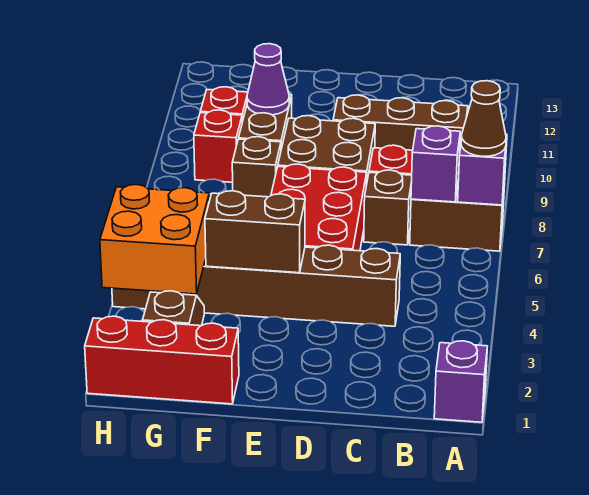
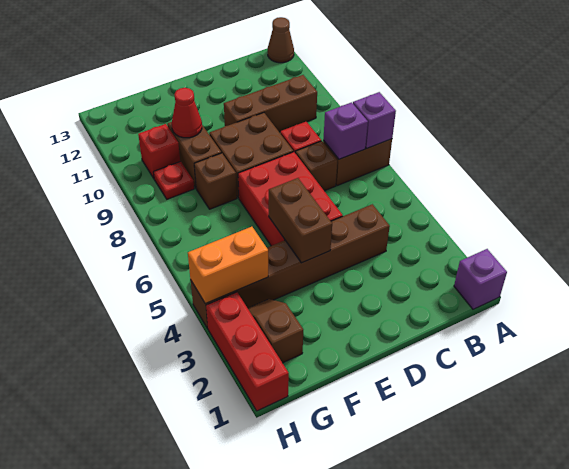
brown cone A7 level 3 -> brown cone A13 level 1
brown brick E4:F4 level 2 -> brown brick E4:E5 level 2
red brick F1:H1 level 1 -> red brick H1:H3 level 1
purple cone F10 level 2 -> red cone F10 level 2
orange brick G3:H4 level 2 -> orange brick G4:H4 level 2
red brick G9 level 1 -> red plate G9 level 1

